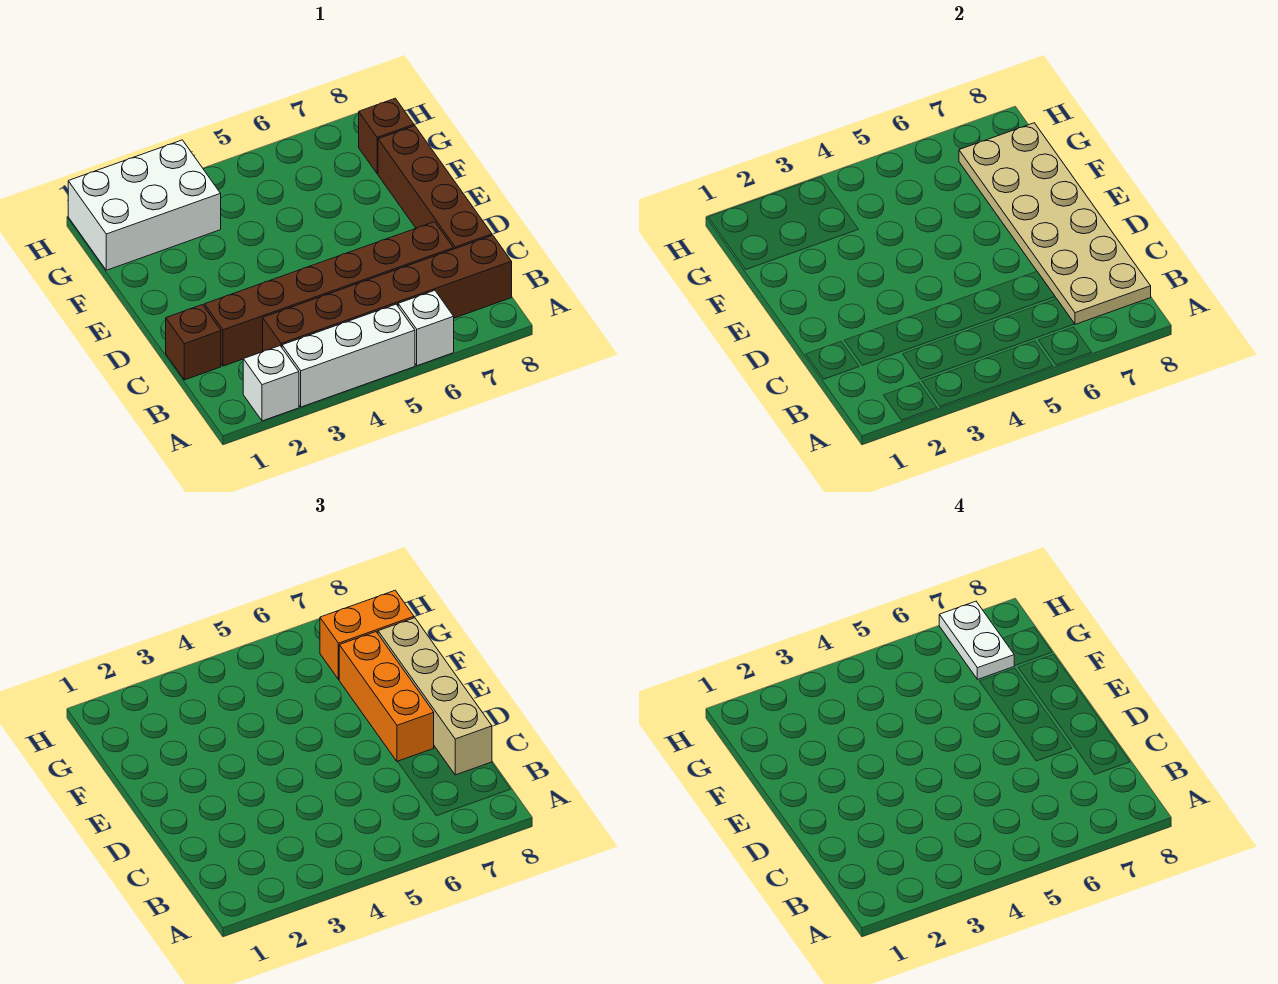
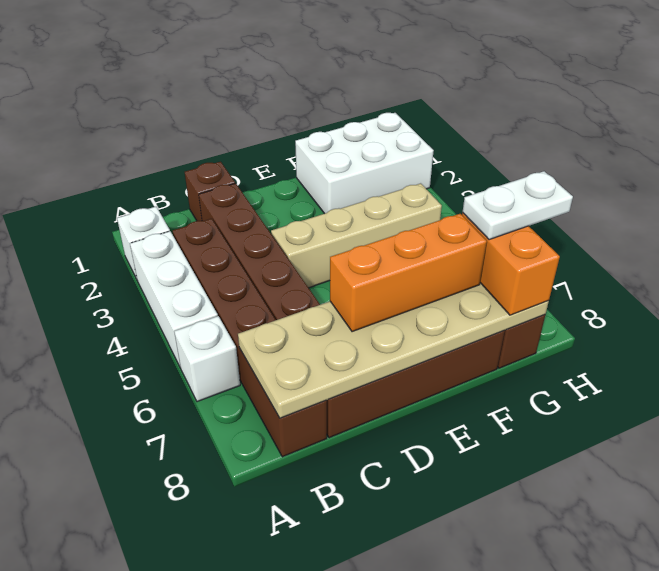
tan brick C8:F8 level 3 -> tan brick D4:G4 level 1
white brick G1:H3 level 1 -> white brick F1:H2 level 1

